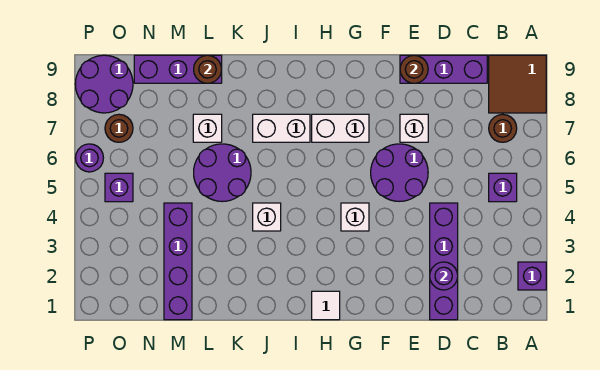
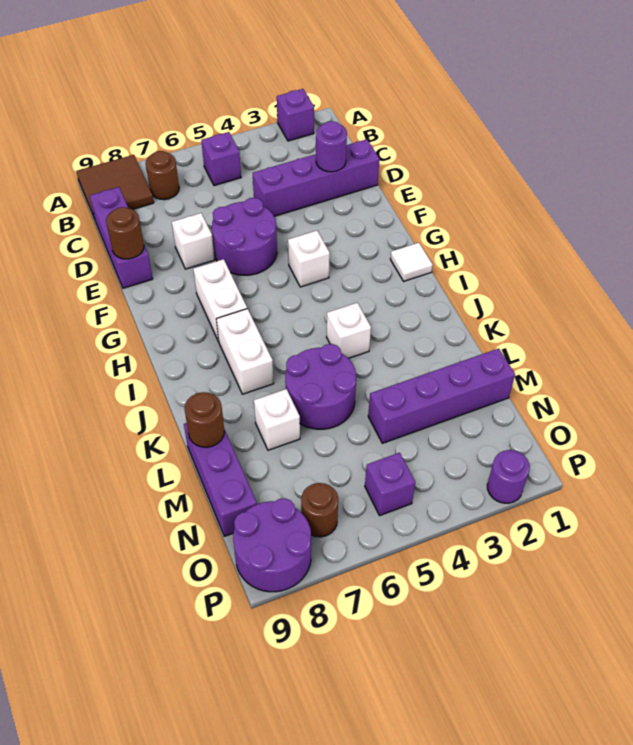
purple round brick P6 level 1 -> purple round brick P2 level 1

